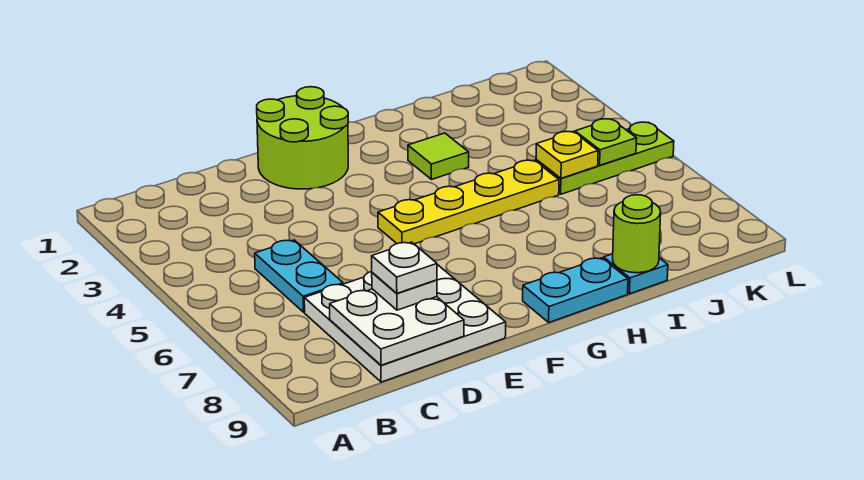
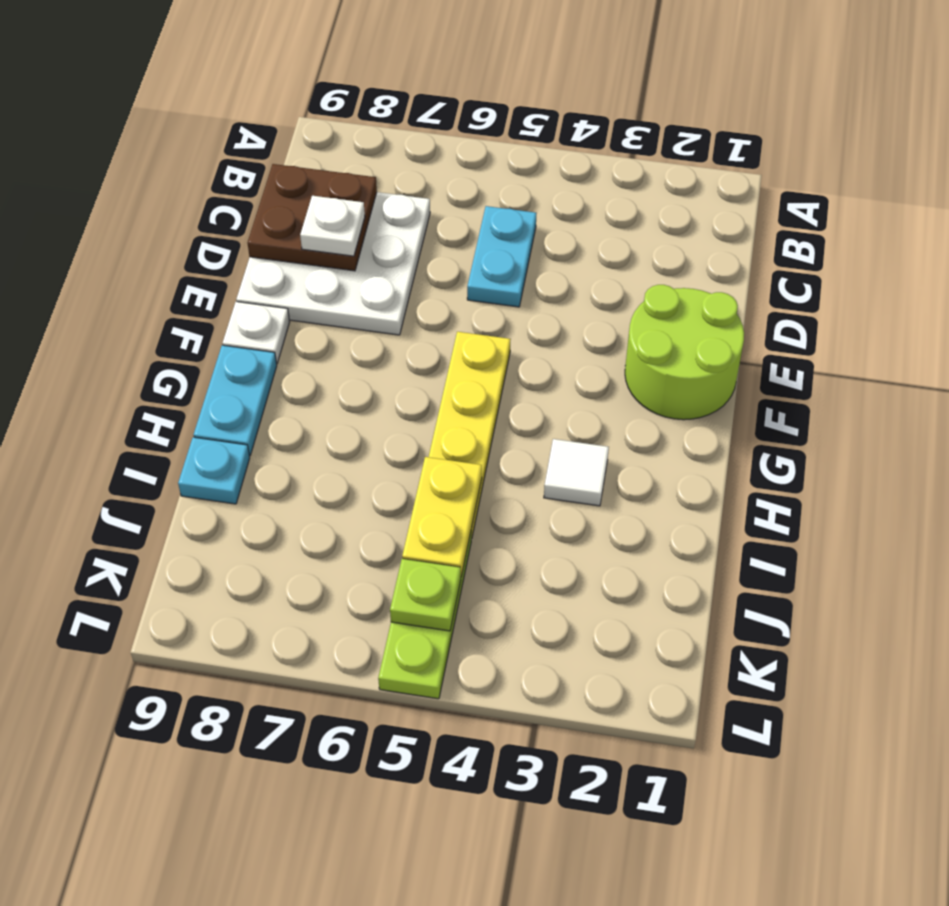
cyan plate C5:C6 level 1 -> cyan plate C5:D5 level 1
white plate C8:D9 level 2 -> brown plate C8:D9 level 2
white plate D8 level 4 -> white plate F9 level 1
lime tile H3 level 1 -> white tile H3 level 1
lime round brick I9 level 2 -> none
yellow plate J5 level 2 -> yellow plate I5:J5 level 2

